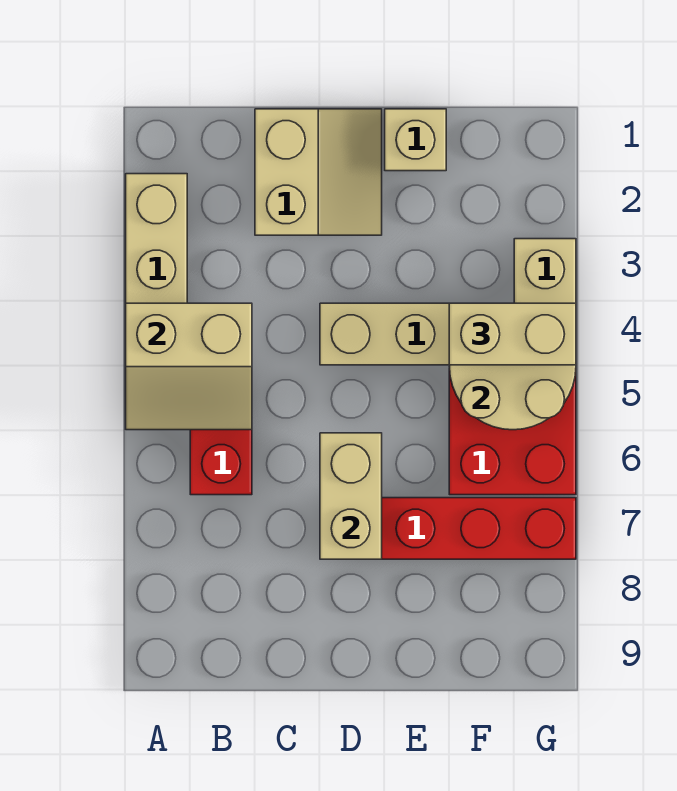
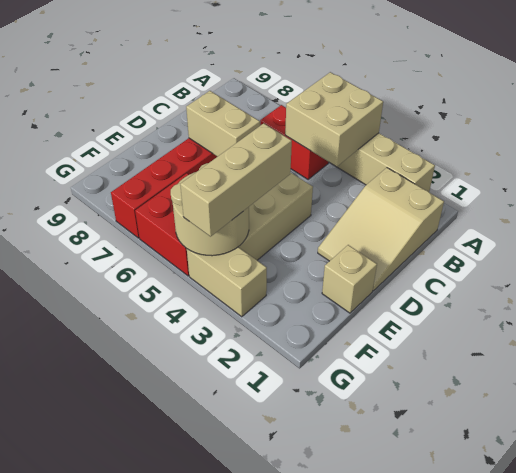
tan slope A4:B5 level 2 top 4 -> tan brick A4:B5 level 2
tan slope C1:D2 level 1 top C -> tan slope B1:D2 level 1 top B
tan brick F4:G4 level 3 -> tan brick E4:G4 level 3

